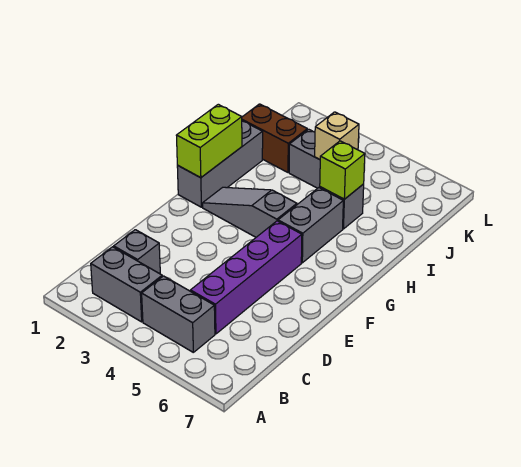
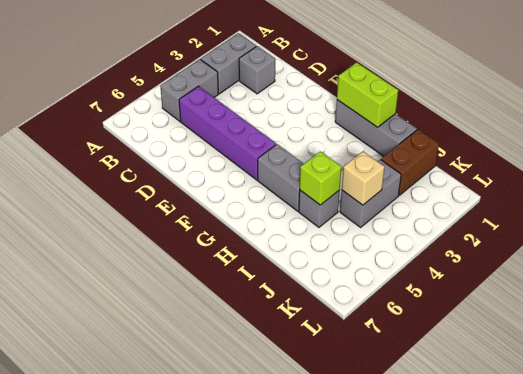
grey slope G2:G4 level 1 top 4 -> none

